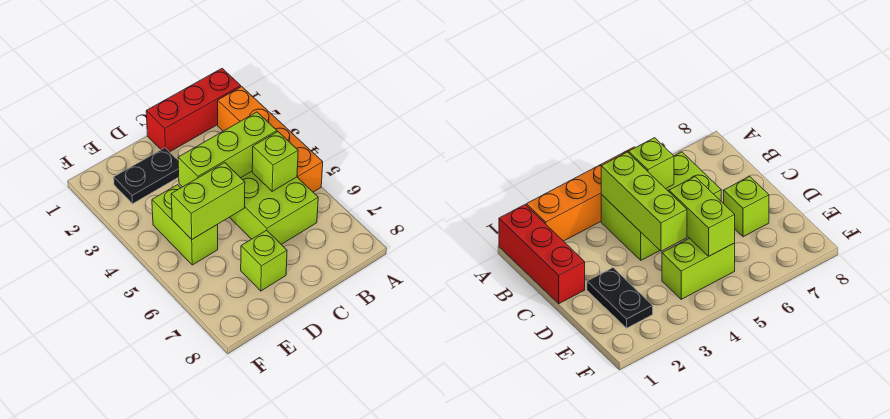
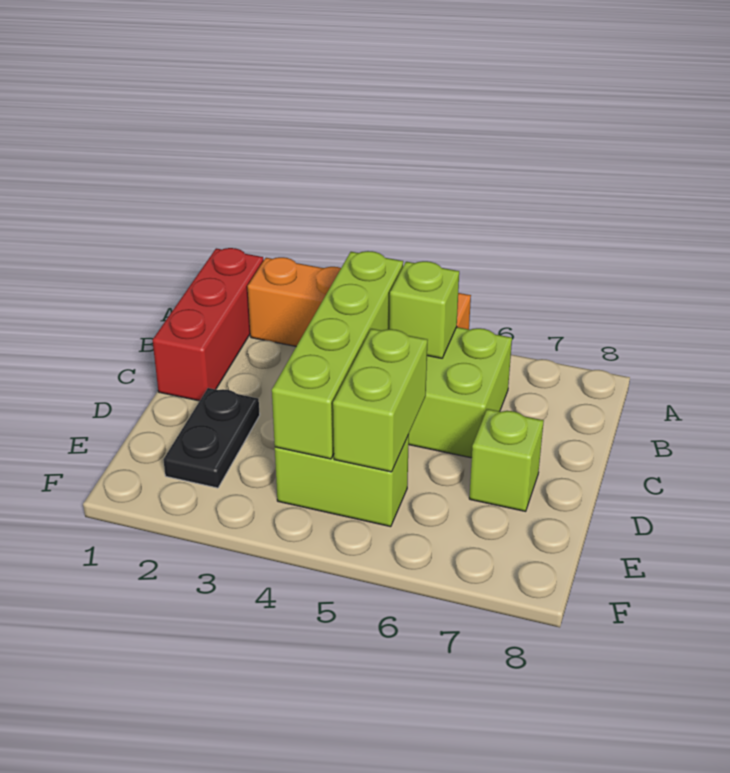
lime brick B4:D4 level 2 -> lime brick B4:E4 level 2

